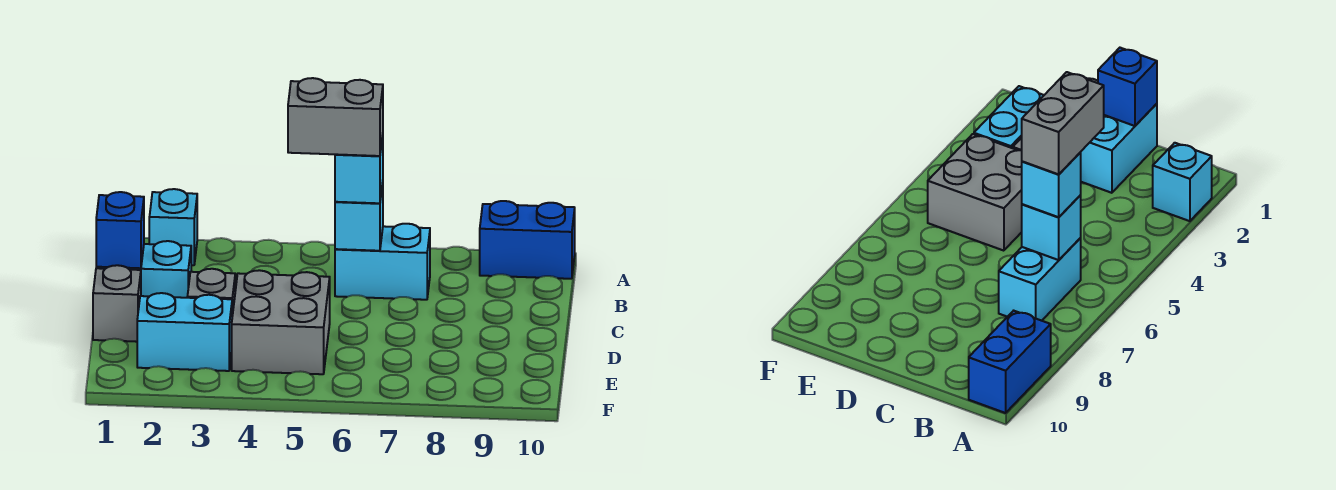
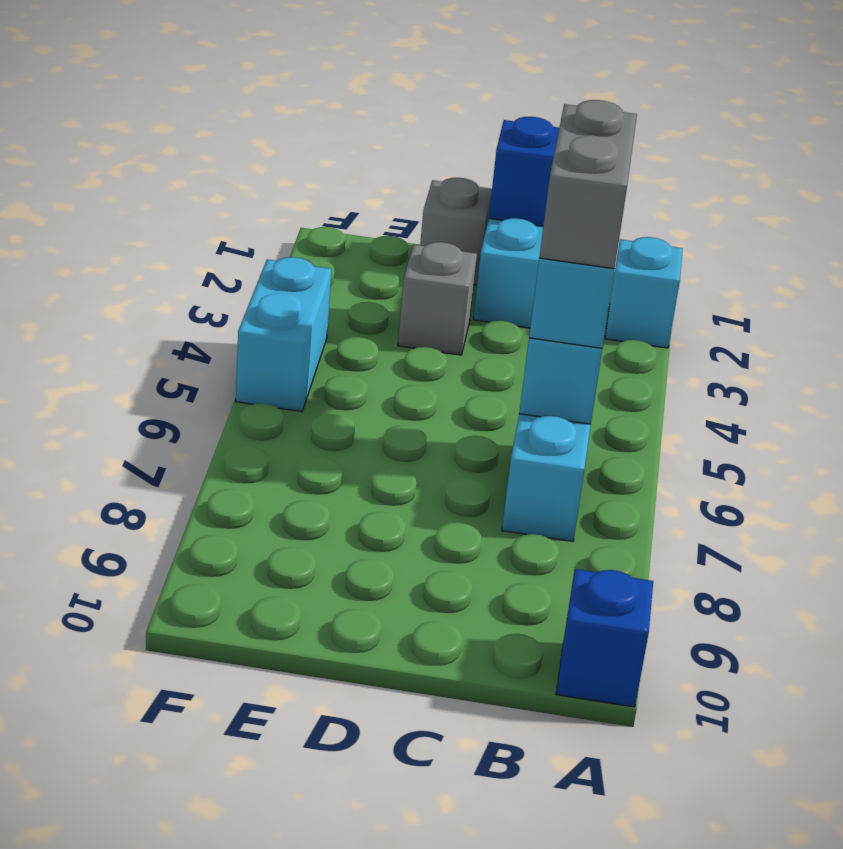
blue brick A9:A10 level 1 -> blue brick A10 level 1
grey brick D4:E5 level 1 -> none
cyan brick E2:E3 level 1 -> cyan brick F4:F5 level 1

